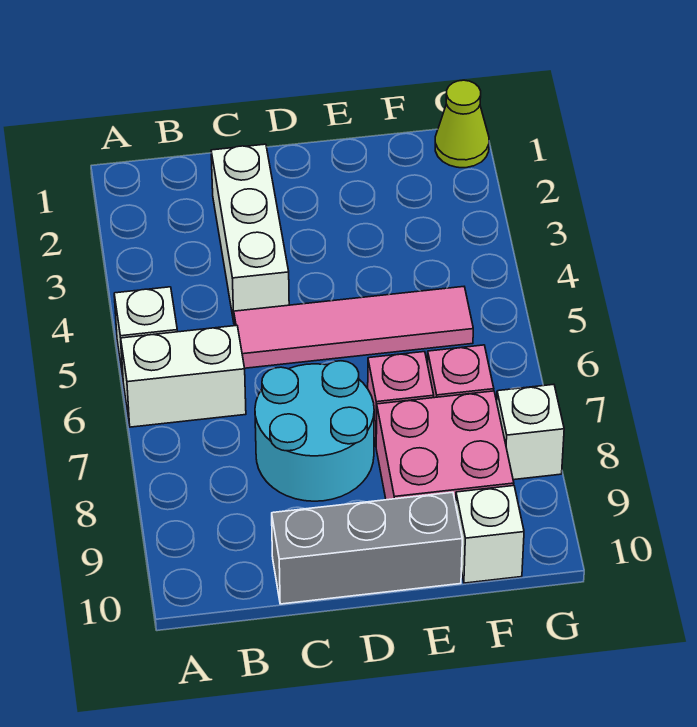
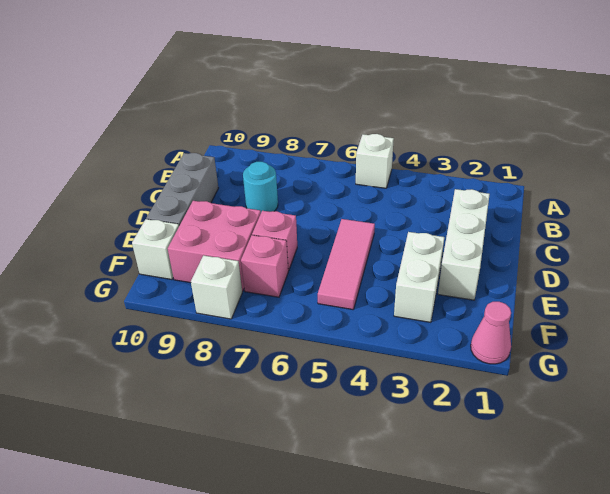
white brick A6:B6 level 1 -> white brick E3:F3 level 1
white brick C2:C4 level 1 -> white brick C2:E2 level 1
pink tile C5:F5 level 1 -> pink tile D5:F5 level 1
cyan round brick C7:D8 level 1 -> cyan round brick C8 level 1
lime cone G1 level 1 -> pink cone G1 level 1

